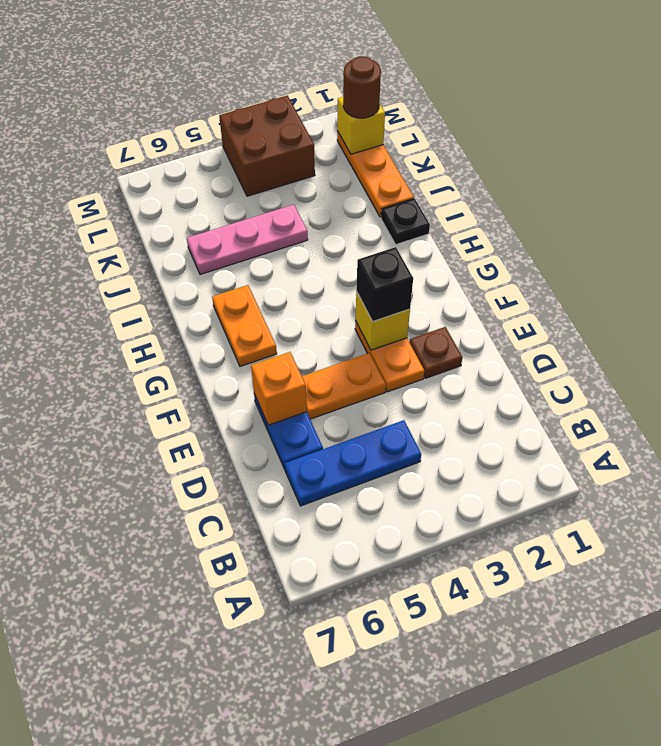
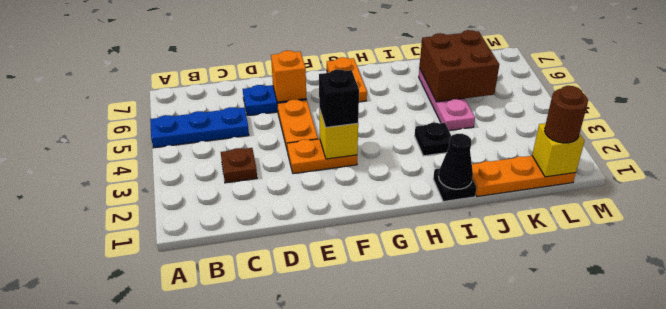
blue plate C4:C6 level 1 -> blue plate A5:C5 level 1
brown plate E2 level 1 -> brown plate C3 level 1
orange plate G6:H6 level 1 -> orange plate G6:G7 level 1
none -> black cone I1 level 2
none -> black plate I3 level 1
brown brick L3:M4 level 1 -> brown brick J5:K6 level 2

